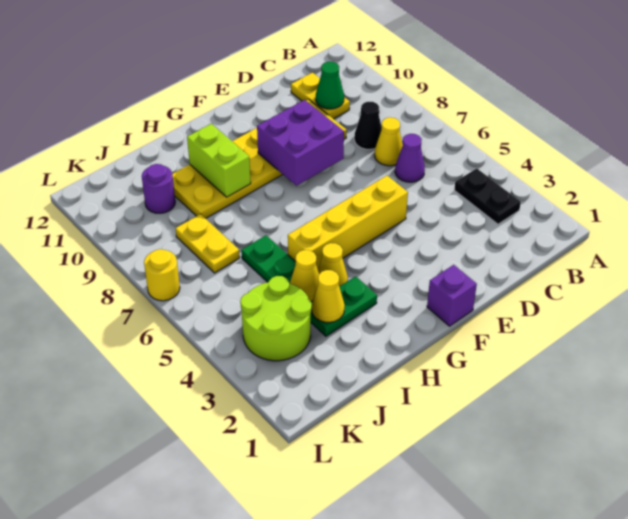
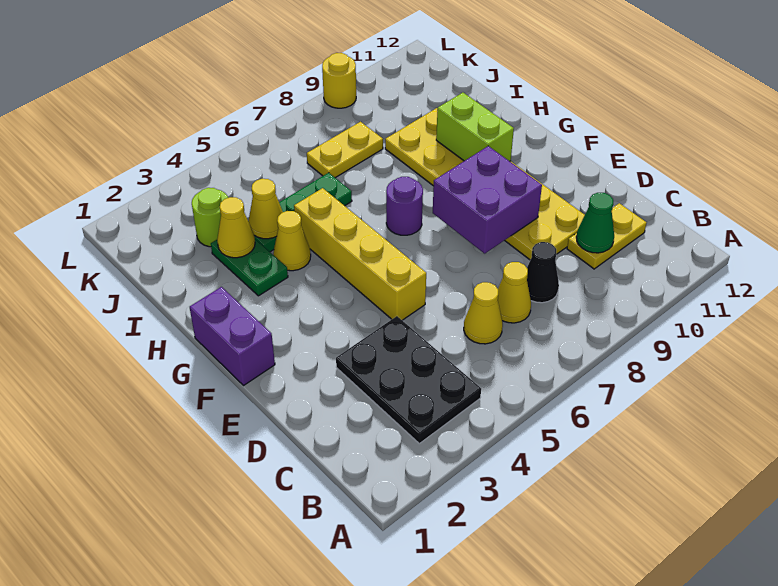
black plate B3:B4 level 1 -> black plate B3:D4 level 1
purple cone C6 level 1 -> yellow cone C6 level 1
purple brick F1 level 1 -> purple brick F1:G1 level 1
lime brick H9:H10 level 2 -> lime brick G10:H10 level 2
lime round brick J3:K4 level 1 -> lime round brick J3 level 1
purple round brick J10 level 1 -> purple round brick G7 level 1
yellow round brick L7 level 1 -> yellow round brick L9 level 1

